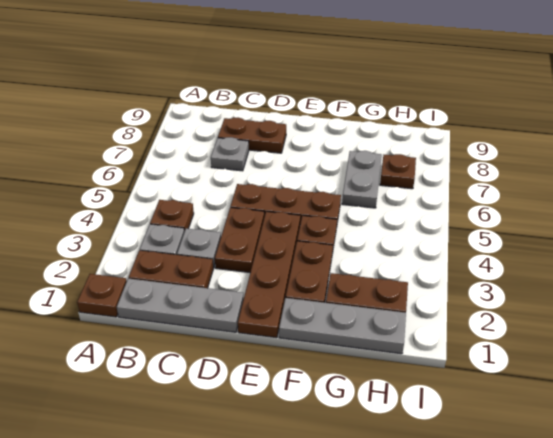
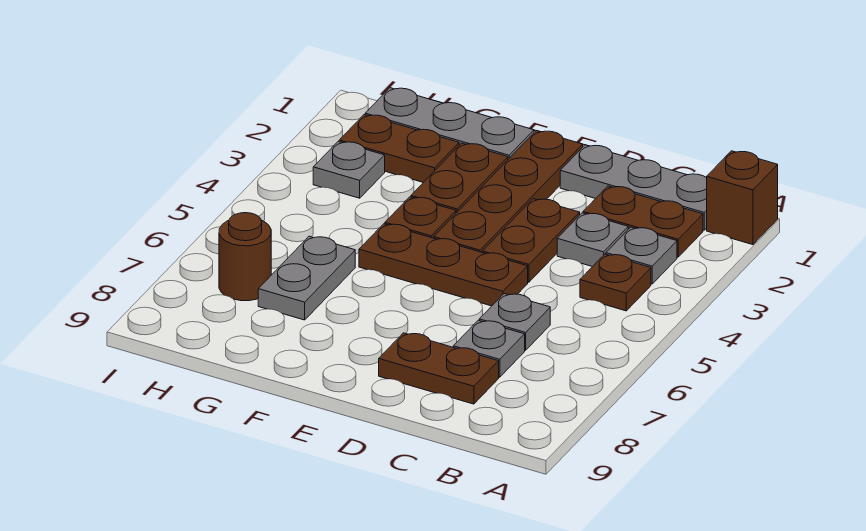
brown plate A1 level 1 -> brown brick A1 level 1
none -> grey plate C6 level 1
none -> grey plate H3 level 1
brown plate H7 level 1 -> brown round brick H7 level 1

